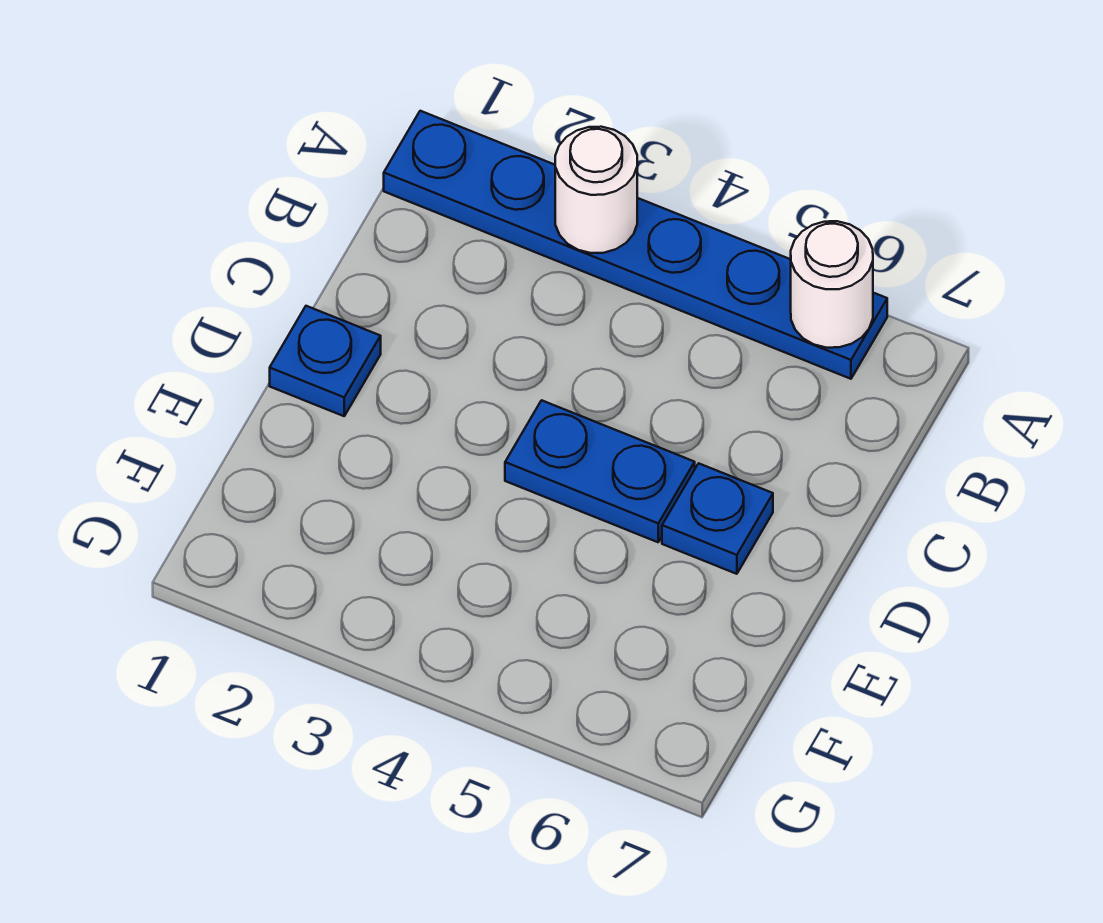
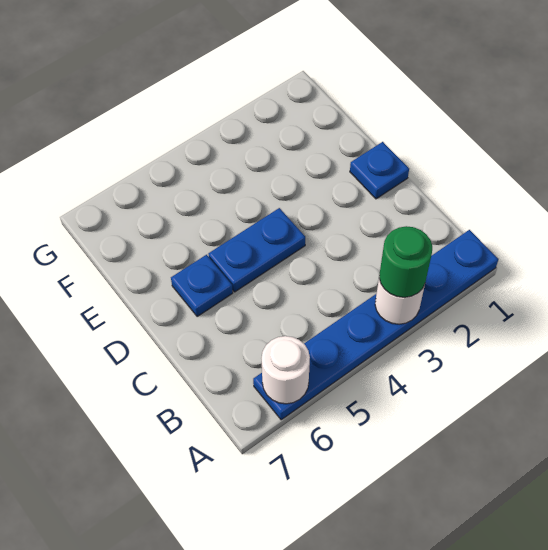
none -> green round brick A3 level 3

